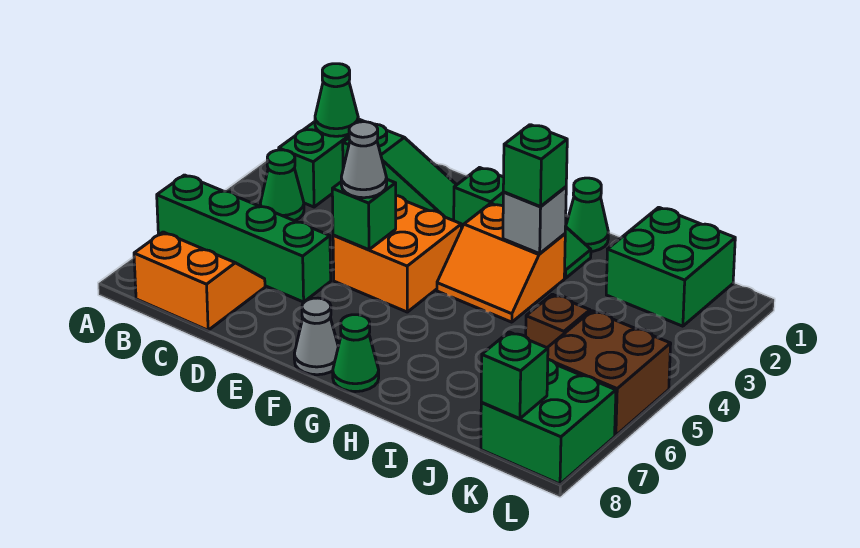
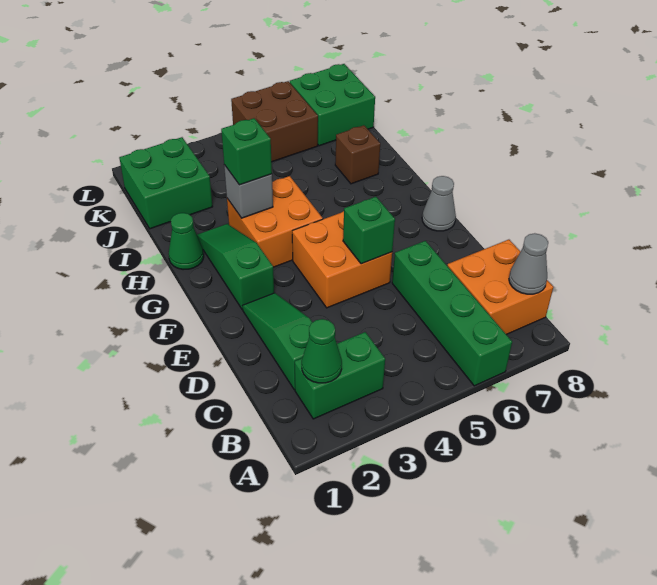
green cone B4 level 1 -> none
orange slope B7:C8 level 1 top 8 -> orange brick B7:C8 level 1
grey cone E5 level 3 -> grey cone B8 level 2
orange slope G3:H4 level 1 top 3 -> orange brick G3:H4 level 1
green cone G8 level 1 -> none
brown brick J5 level 1 -> brown brick I7 level 1
green brick K8 level 2 -> none

